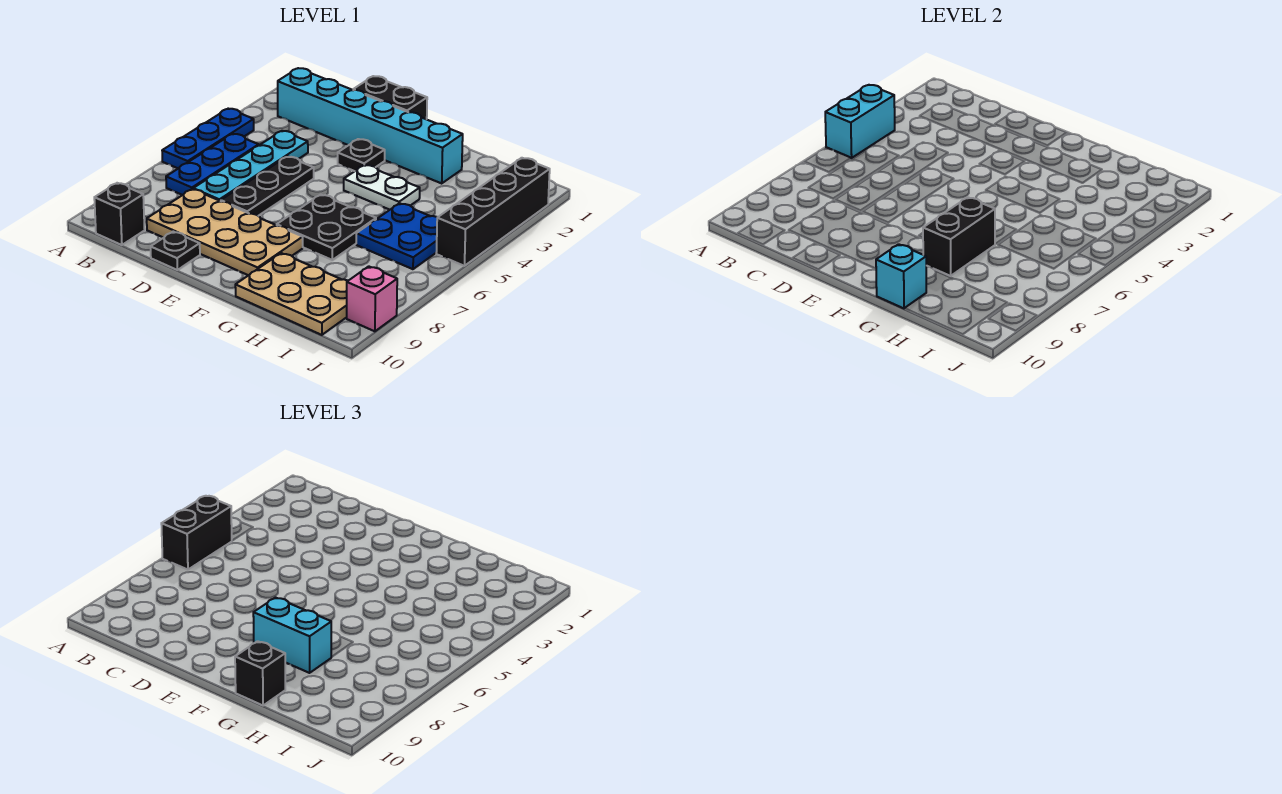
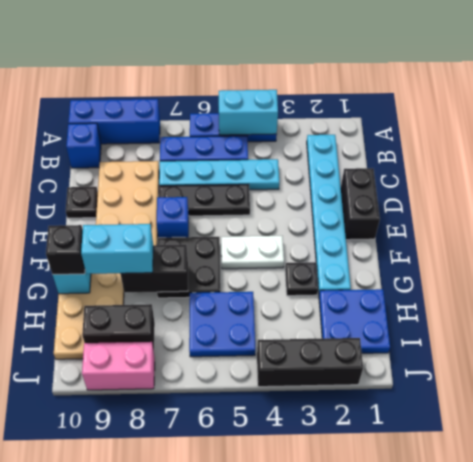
black brick A5:A6 level 3 -> black brick I8:I9 level 2
none -> blue brick A8:A10 level 1
cyan brick B2:G2 level 1 -> cyan plate B2:G2 level 1
black brick B10 level 1 -> blue brick B10 level 1
black plate E3 level 1 -> black plate G3 level 1
none -> blue brick E7 level 1
white plate F4:G4 level 1 -> white plate F4:F5 level 1
cyan brick F8:G8 level 3 -> cyan brick G8:G9 level 3
none -> blue plate H1:I2 level 1
black brick J2:J5 level 1 -> black brick J2:J4 level 1
pink brick J9 level 1 -> pink brick J8:J9 level 1

